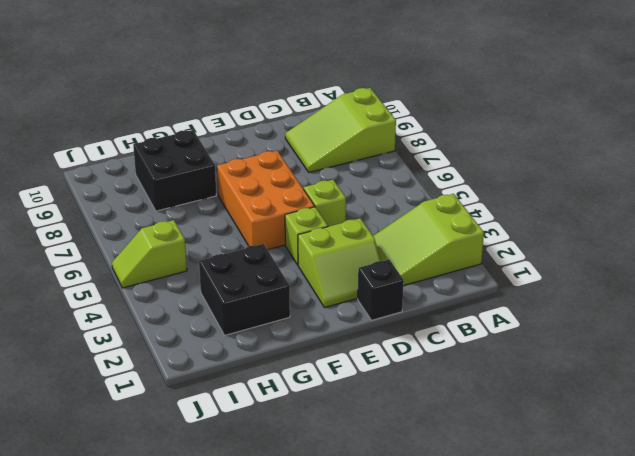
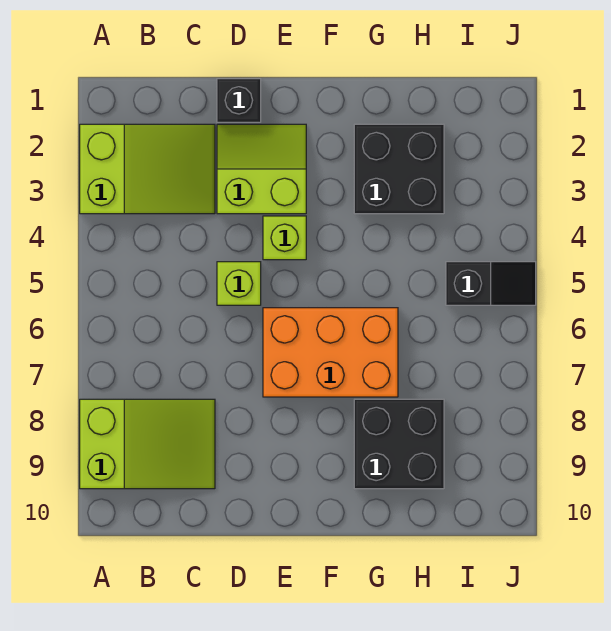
orange brick E5:F7 level 1 -> orange brick E6:G7 level 1
lime slope I5:J5 level 1 top I -> black slope I5:J5 level 1 top I

